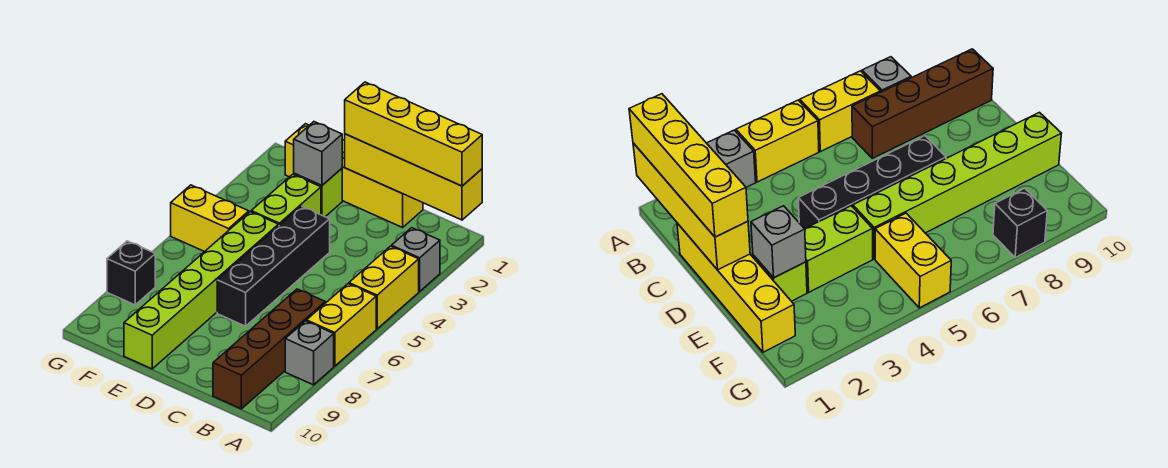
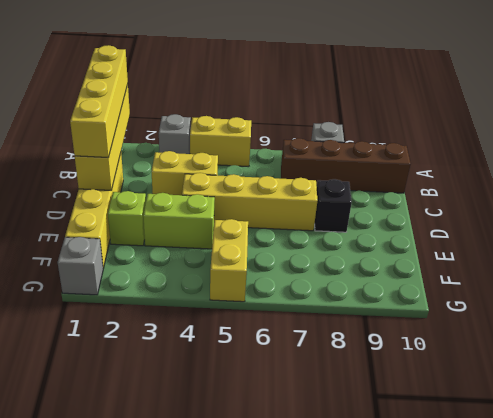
yellow brick A6:A7 level 1 -> yellow brick C3:C4 level 1
black brick D4:D7 level 1 -> yellow brick D4:D7 level 1
grey brick E2 level 2 -> grey brick G1 level 1
lime brick E5:E10 level 1 -> none
black brick G8 level 1 -> black brick D8 level 1

